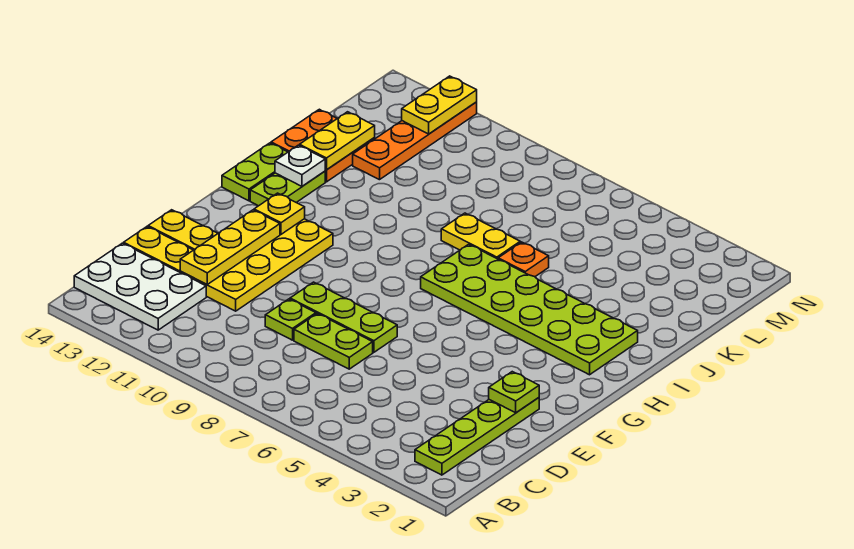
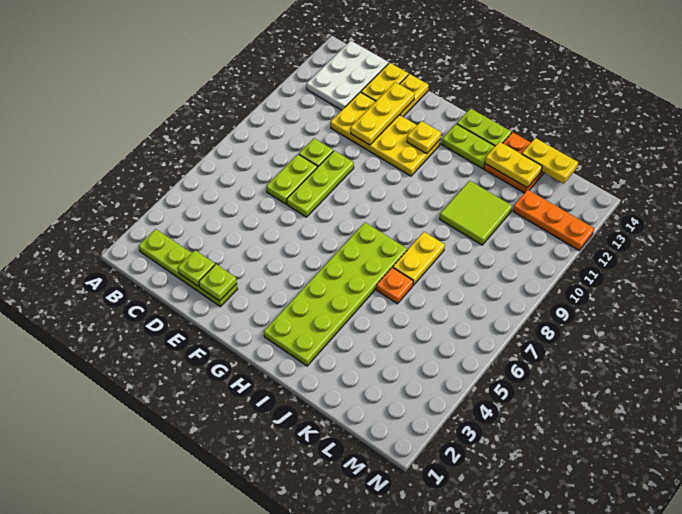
none -> lime plate D2 level 2
yellow plate D12:F12 level 2 -> yellow plate E11:E13 level 2
white plate I13 level 2 -> none
none -> lime tile J10:K11 level 1
orange plate K12:N12 level 1 -> orange plate L12:N12 level 1
yellow plate M12:N12 level 2 -> yellow plate K14:L14 level 2

